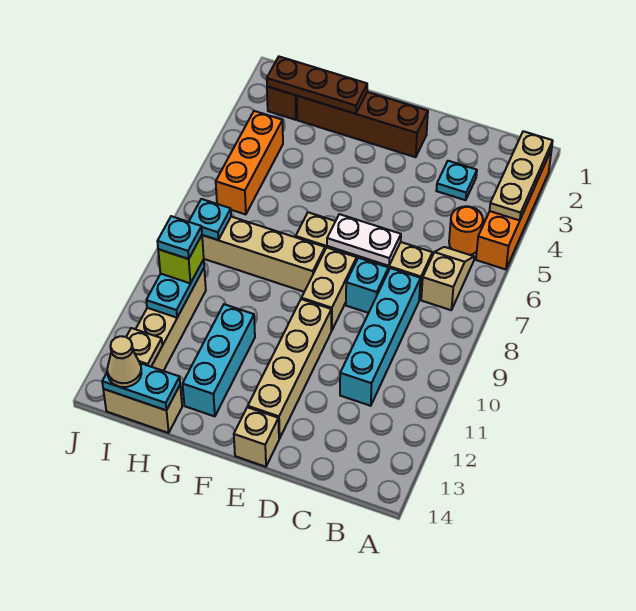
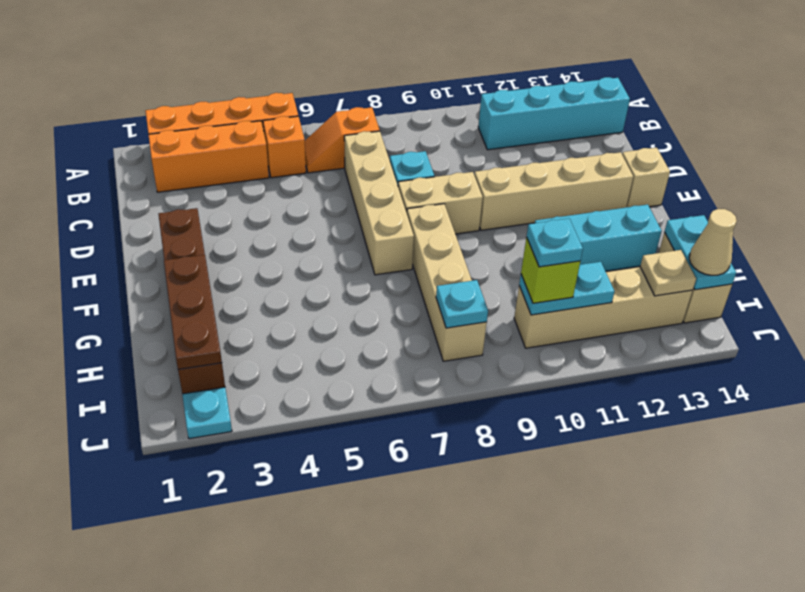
tan plate A2:A4 level 2 -> none
orange round brick B5 level 1 -> orange brick B5 level 1
tan slope B6:B7 level 1 top 7 -> orange slope B6:B7 level 1 top 7
cyan plate C3 level 1 -> cyan plate J2 level 1
cyan brick C8:C11 level 1 -> cyan brick B11:B14 level 1
white plate D7:E7 level 2 -> none
orange brick I4:I6 level 1 -> orange brick B2:B4 level 1

